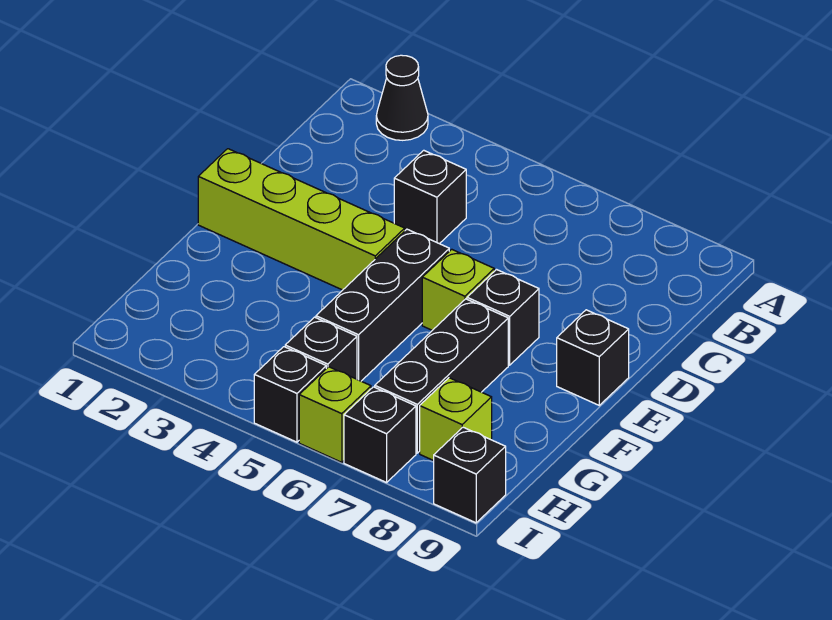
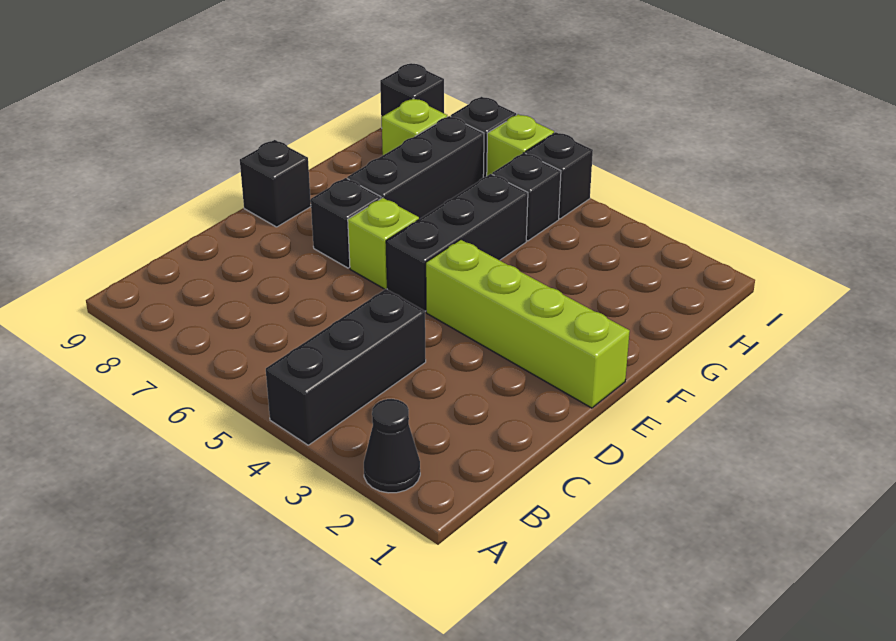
black brick C4 level 1 -> black brick A4:C4 level 1

